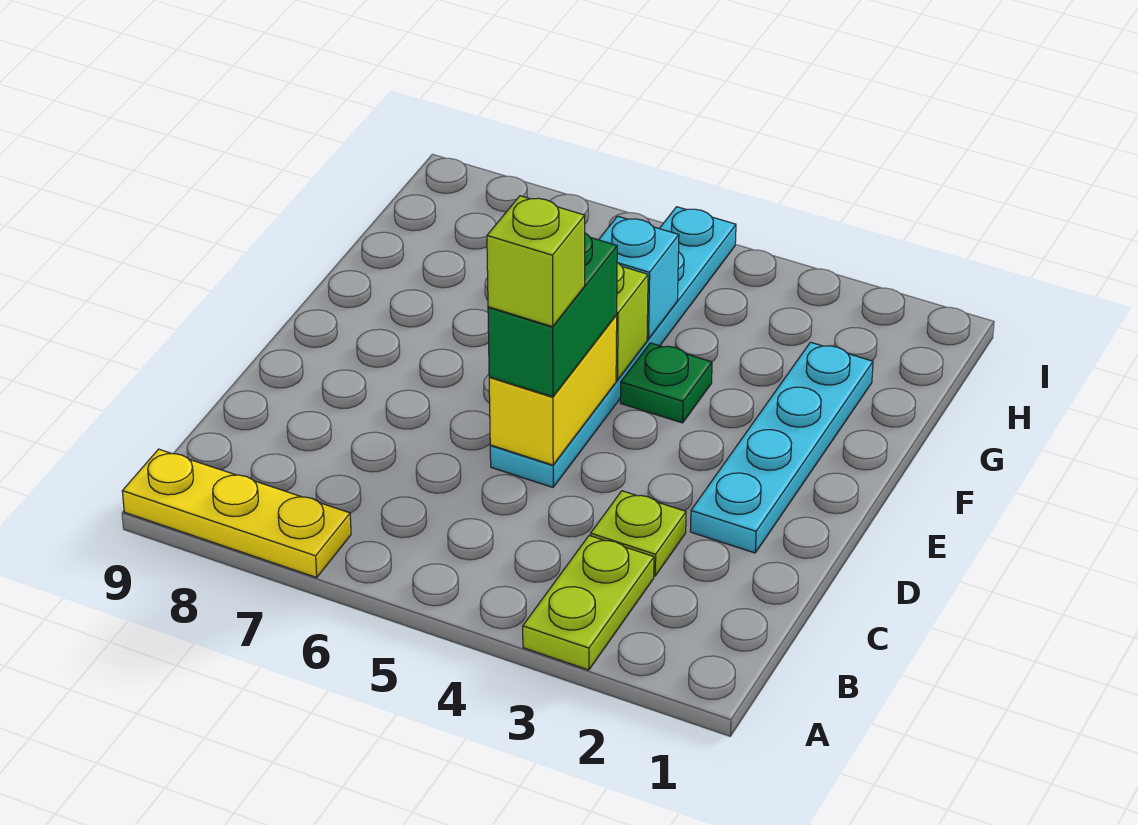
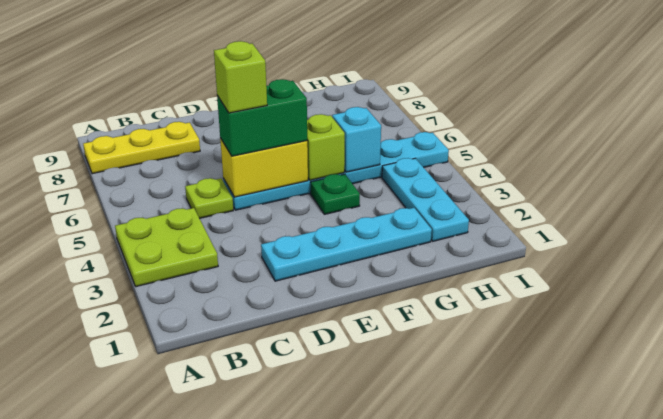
lime plate A3:B3 level 1 -> lime plate A3:B4 level 1
yellow plate A7:A9 level 1 -> yellow plate A8:C8 level 1
lime plate C3 level 1 -> lime plate C5 level 1
none -> cyan plate H2:H4 level 1

